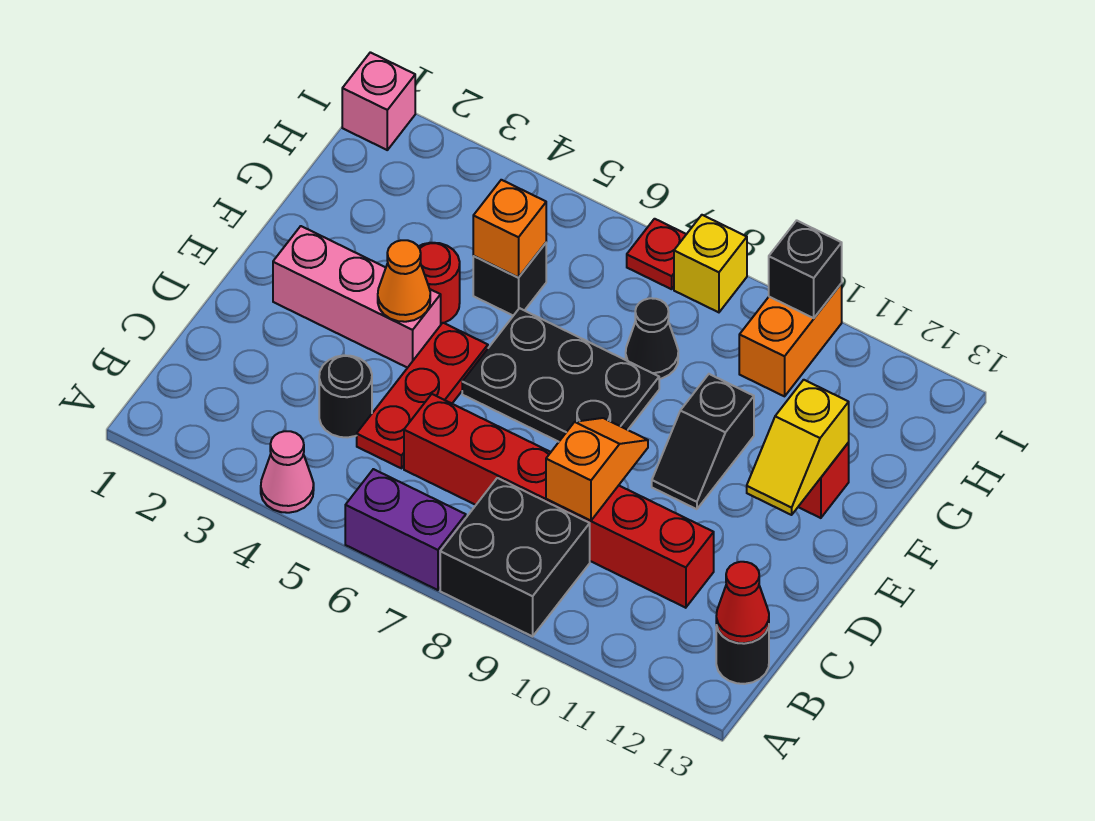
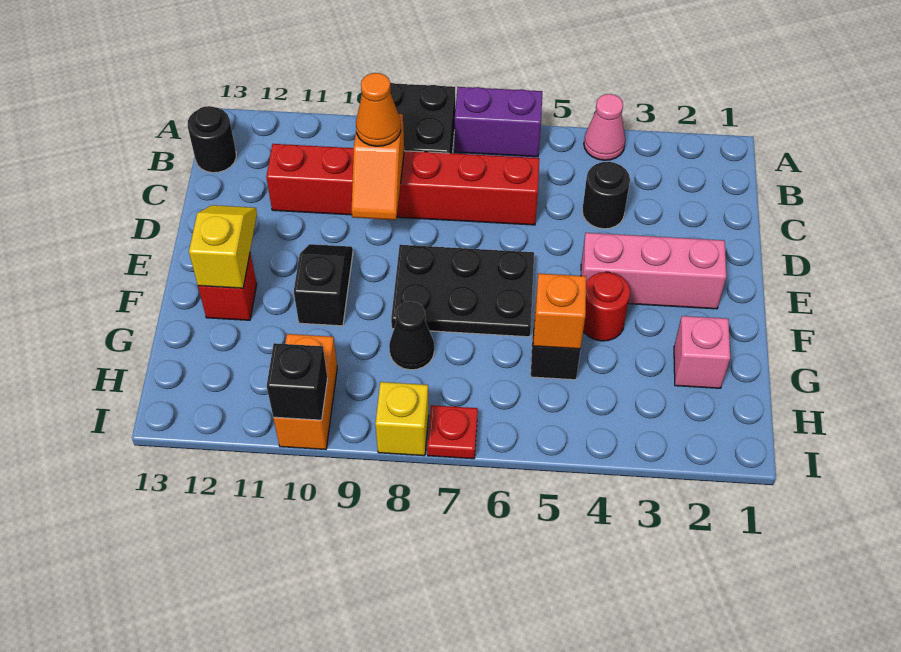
red cone B13 level 2 -> none
red plate C5:E5 level 1 -> none
orange cone E4 level 2 -> orange cone C9 level 3
pink brick I1 level 1 -> pink brick G2 level 1

